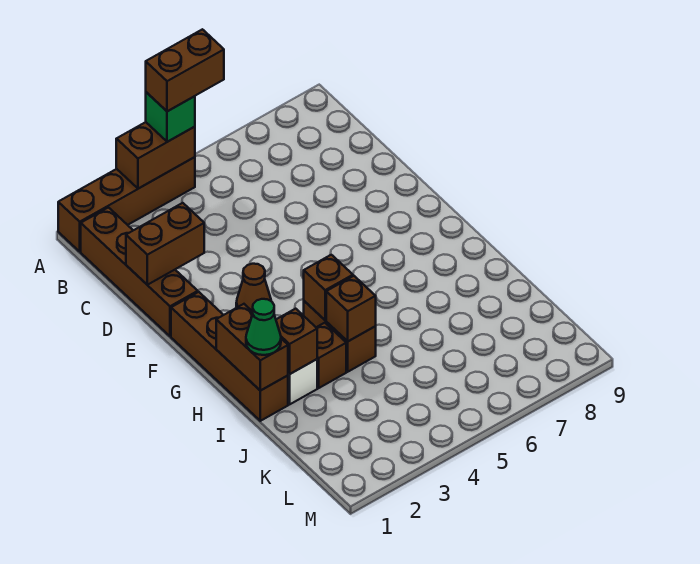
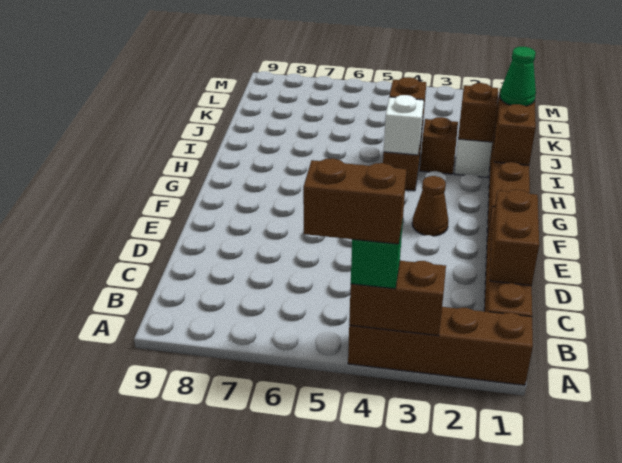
brown brick D1:D2 level 2 -> brown brick C1:D1 level 2
brown brick H4 level 2 -> white brick H4 level 2

